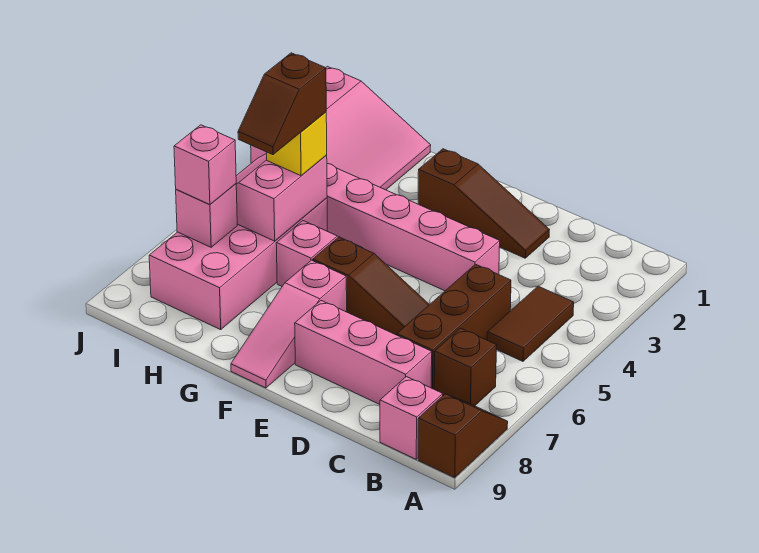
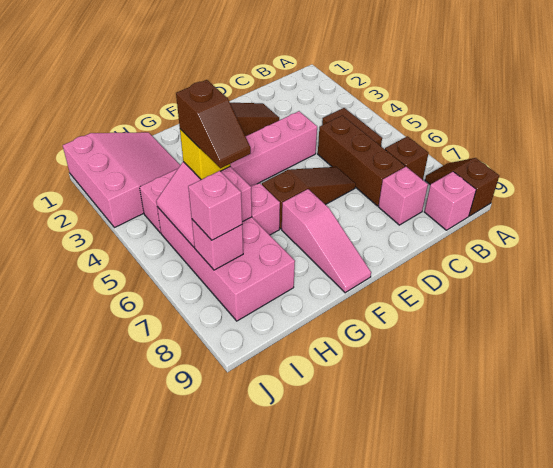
pink brick C8:E8 level 1 -> pink brick C8 level 1

